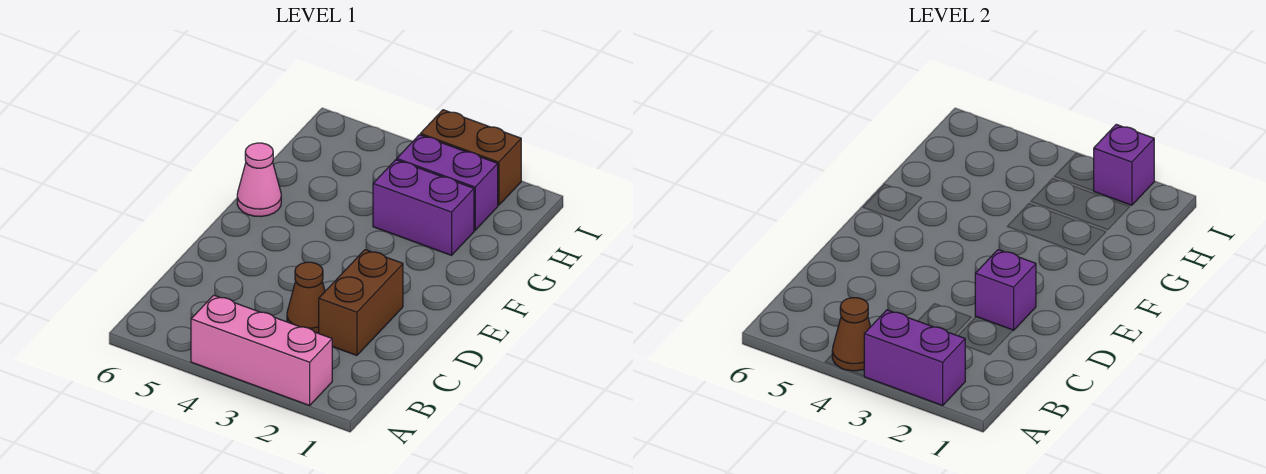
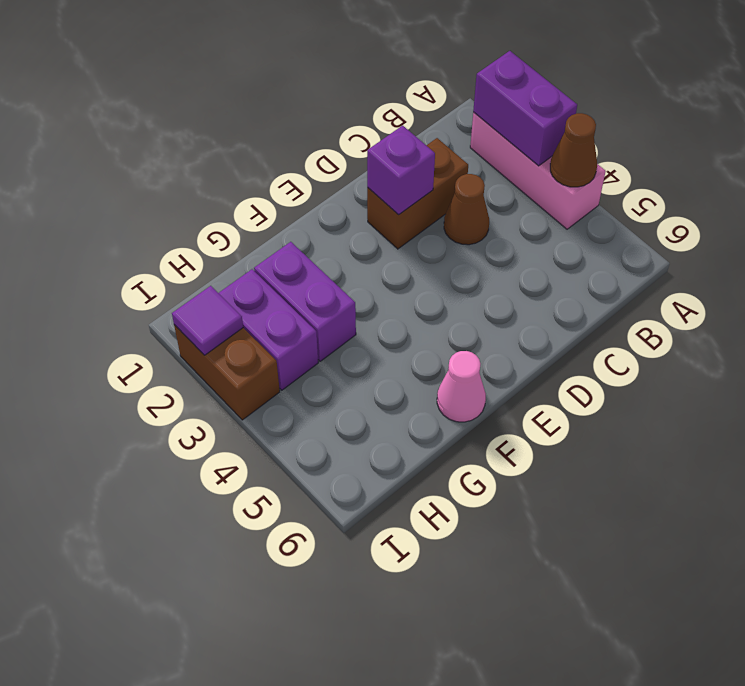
purple brick I2 level 2 -> purple tile I2 level 2

